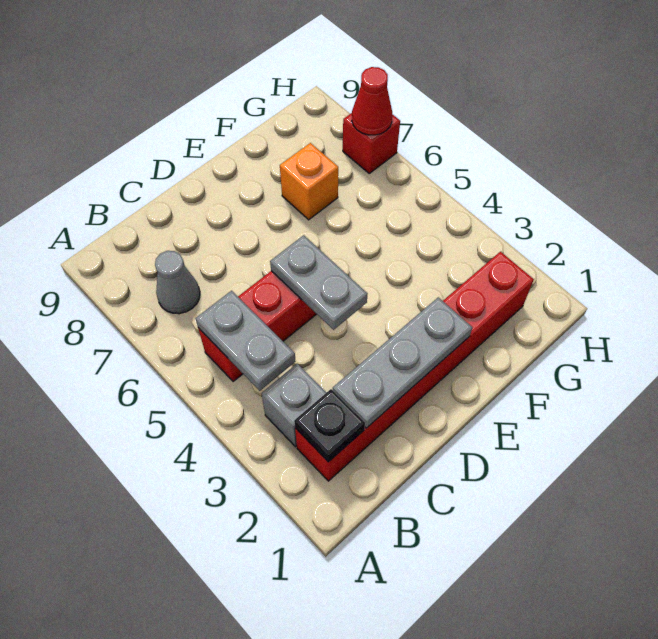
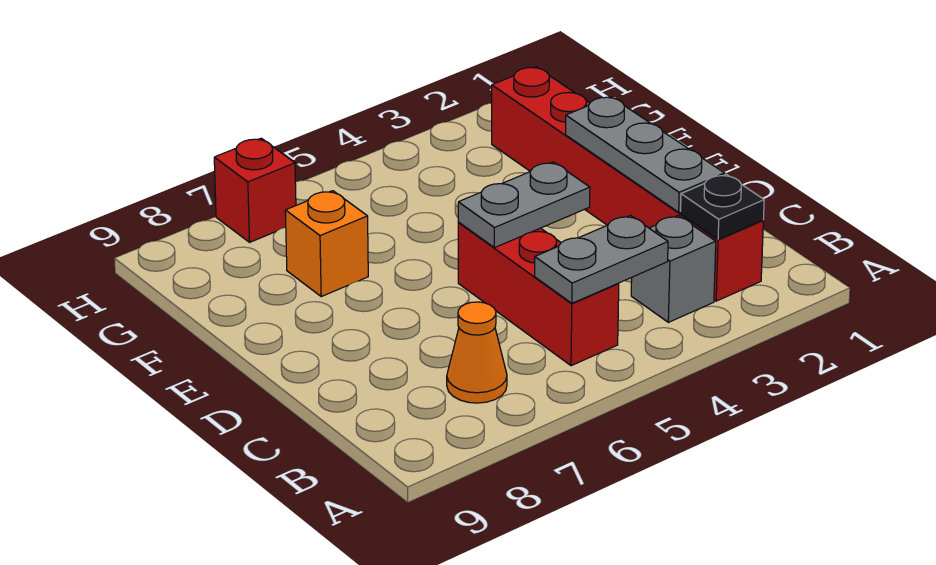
grey cone B7 level 1 -> orange cone B7 level 1
red cone H7 level 2 -> none

